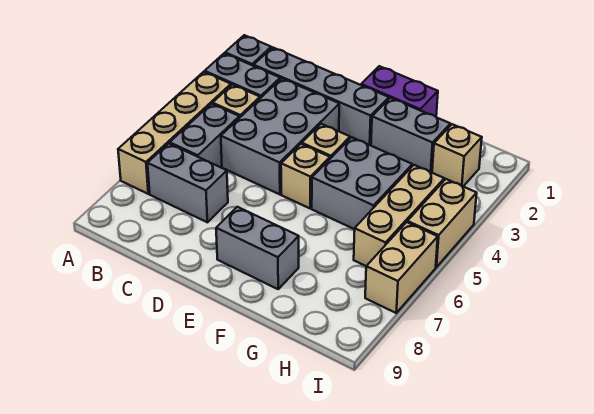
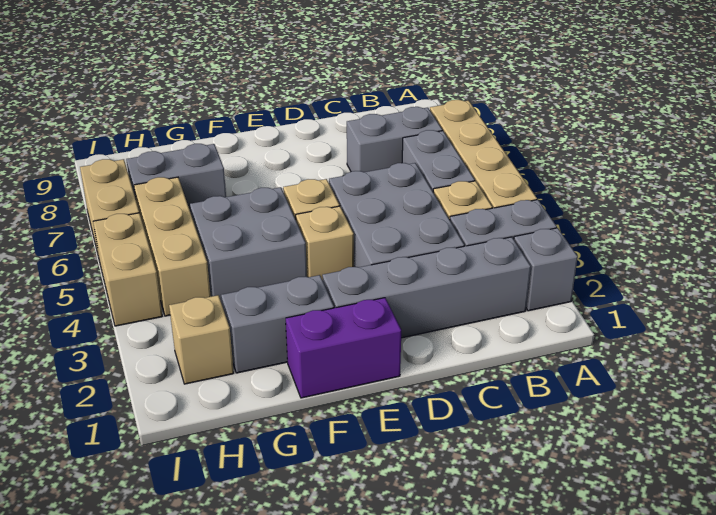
grey brick E8:F8 level 1 -> grey brick G7:H7 level 1

